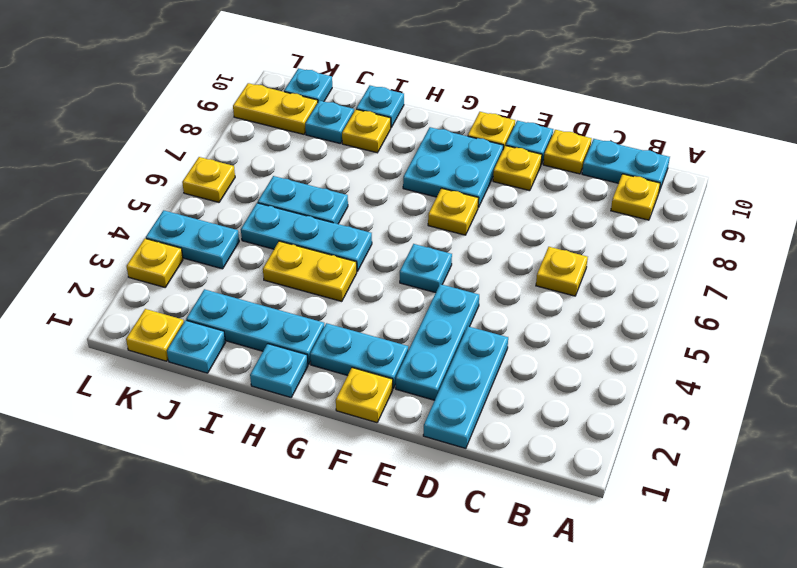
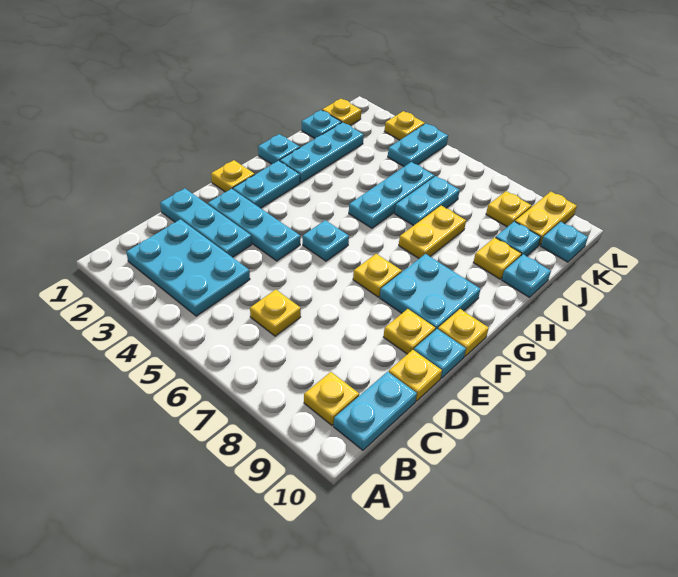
none -> cyan plate B2:C4 level 1
yellow plate H4:I4 level 1 -> yellow plate H7:I7 level 1
yellow plate L6 level 1 -> yellow plate K8 level 1

